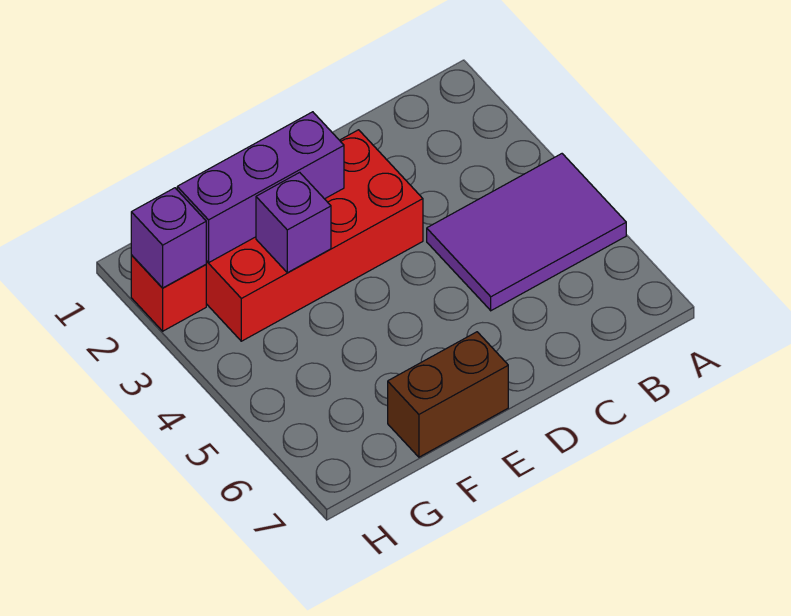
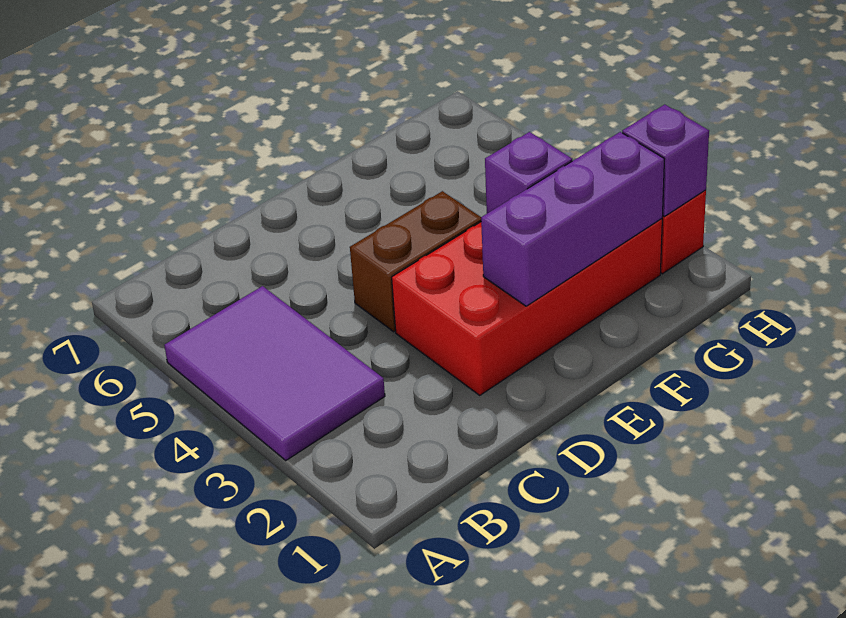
purple tile A4:C5 level 1 -> purple tile A3:B5 level 1
brown brick E7:F7 level 1 -> brown brick D4:E4 level 1

